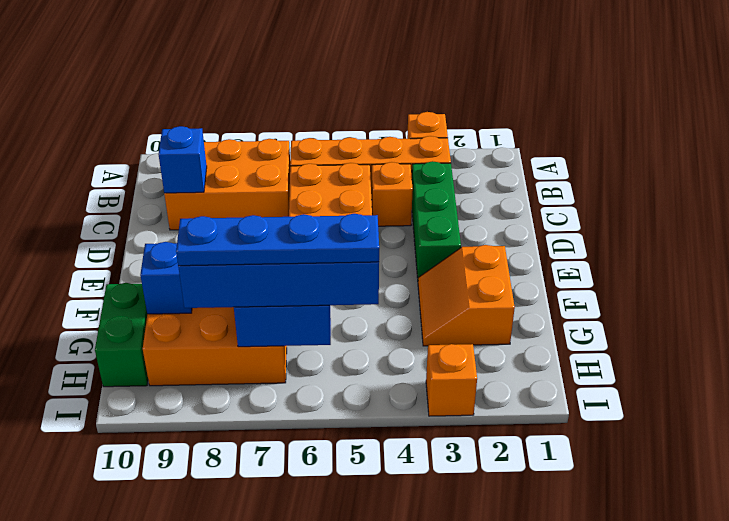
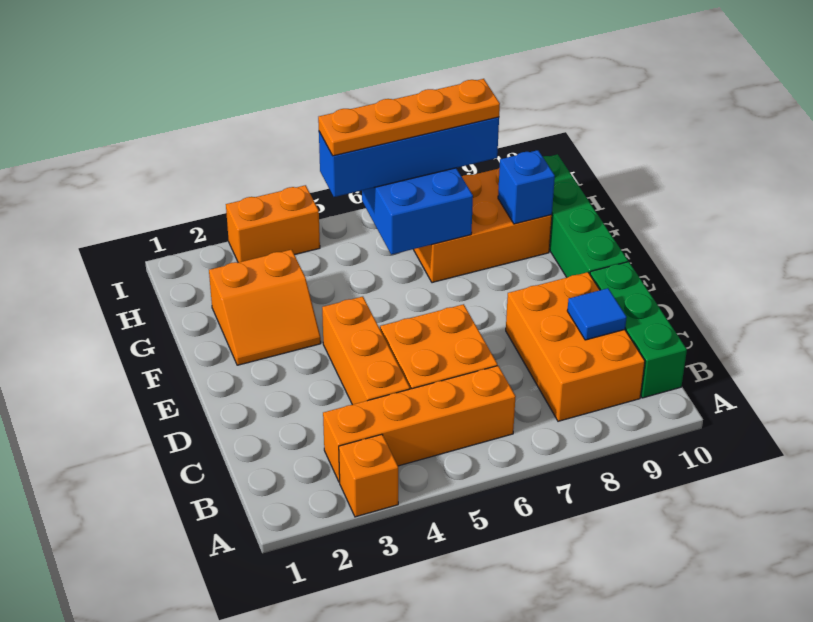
orange brick B7:C9 level 1 -> orange brick B8:D9 level 1
green brick C3:E3 level 1 -> green brick B10:D10 level 1
orange brick C4 level 1 -> orange brick C4:E4 level 1
blue brick C9 level 2 -> blue tile C9 level 2
orange slope F2:G3 level 1 top 2 -> orange slope F2:G3 level 1 top G
green brick G10:H10 level 1 -> green brick E10:H10 level 1
blue plate H5:H8 level 4 -> orange plate H5:H8 level 4
orange brick I3 level 1 -> orange brick I3:I4 level 1

